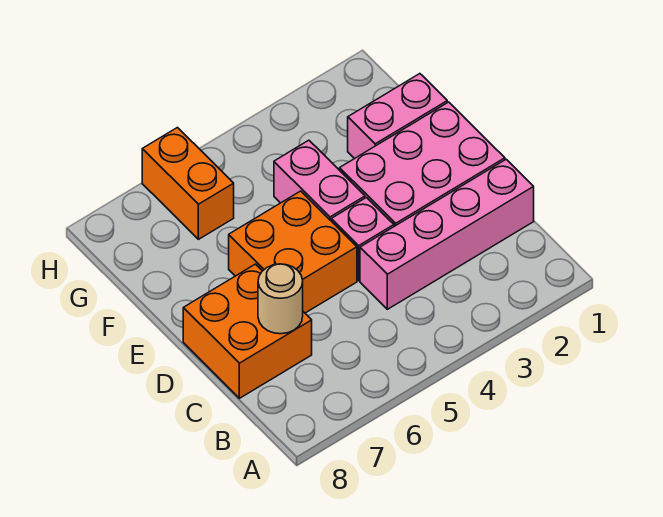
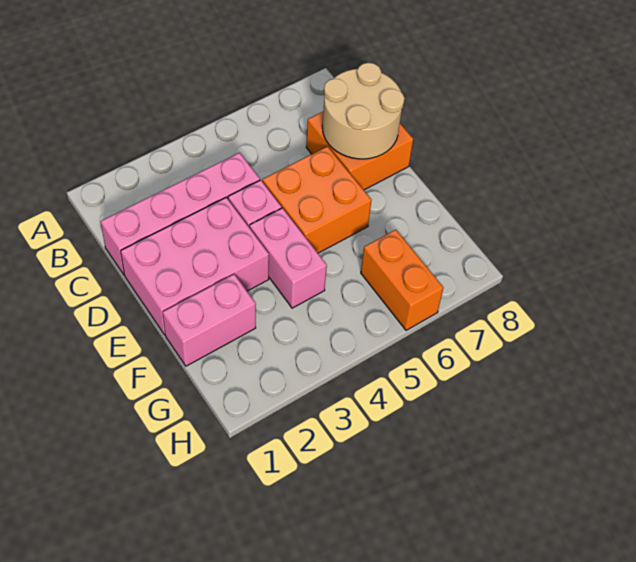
tan round brick C7 level 2 -> tan round brick C7:D8 level 2

